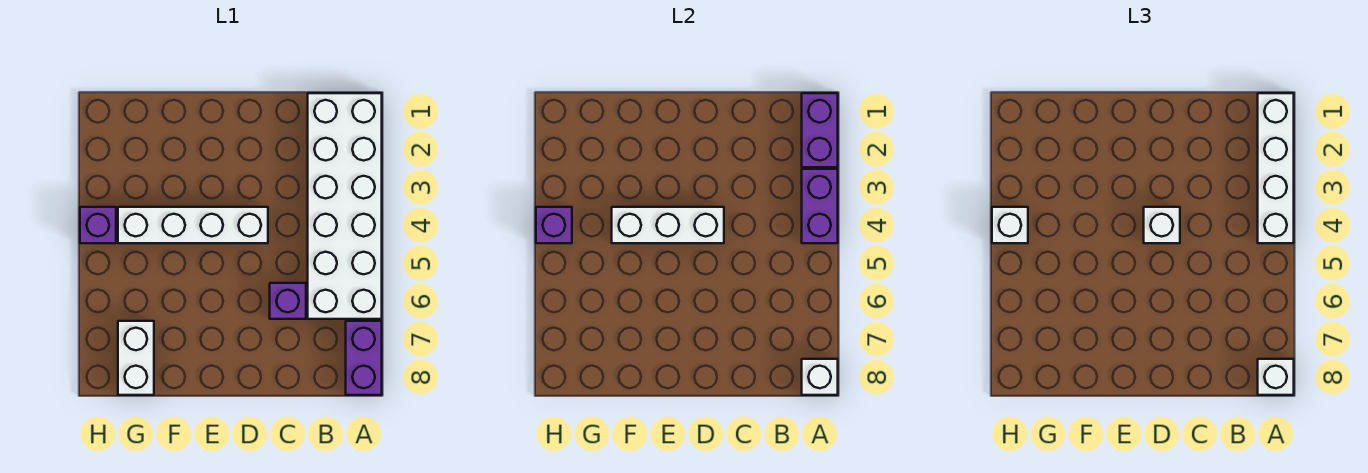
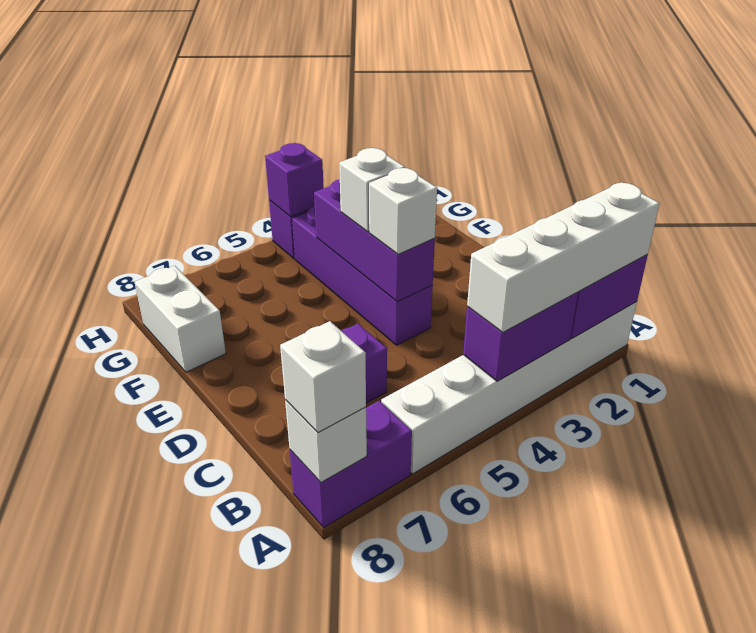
white brick A1:B6 level 1 -> white brick A1:A6 level 1
white brick D4:G4 level 1 -> purple brick D4:G4 level 1
white brick D4:F4 level 2 -> purple brick D4:F4 level 2
white brick G7:G8 level 1 -> white brick F8:G8 level 1
white brick H4 level 3 -> white brick E4 level 3

